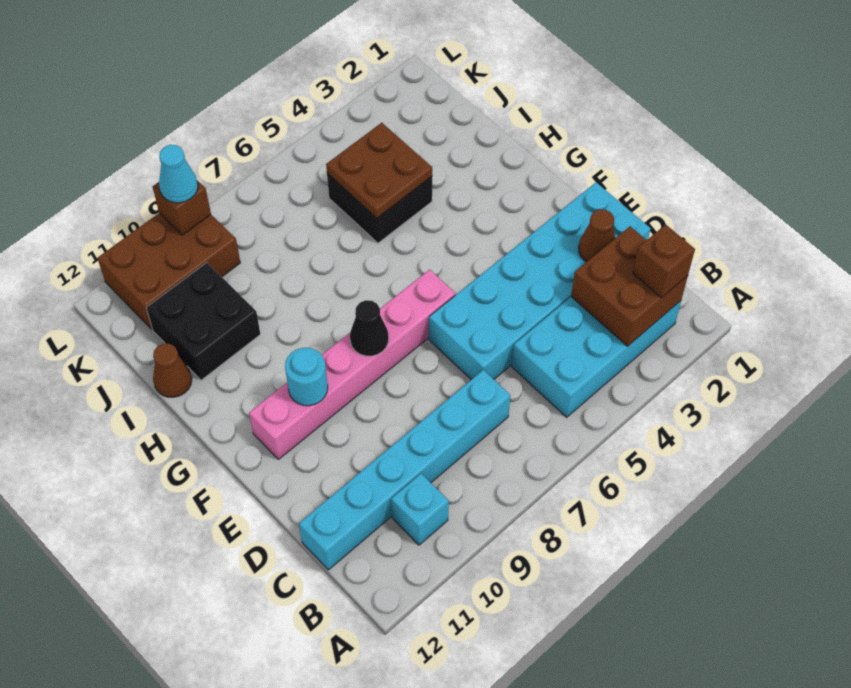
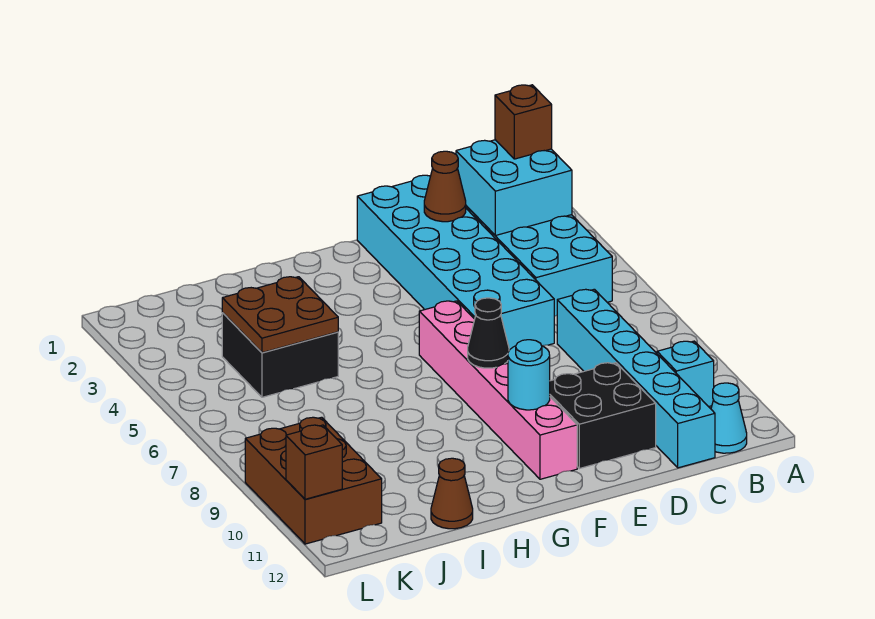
brown brick B2:C3 level 2 -> cyan brick B2:C3 level 2
black brick I10:J11 level 1 -> black brick D10:E11 level 1
brown brick L9 level 2 -> brown brick L11 level 2
cyan cone L9 level 3 -> cyan cone B12 level 1

